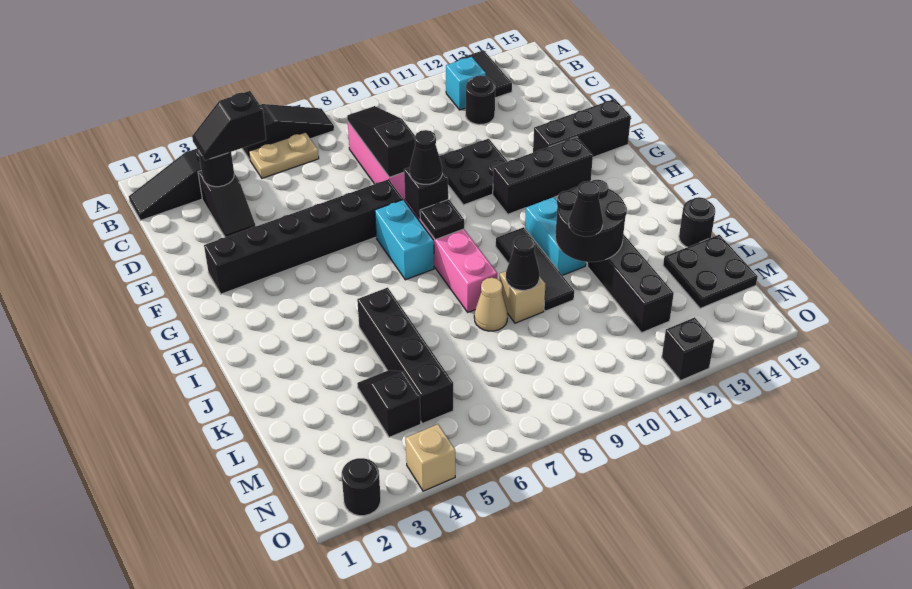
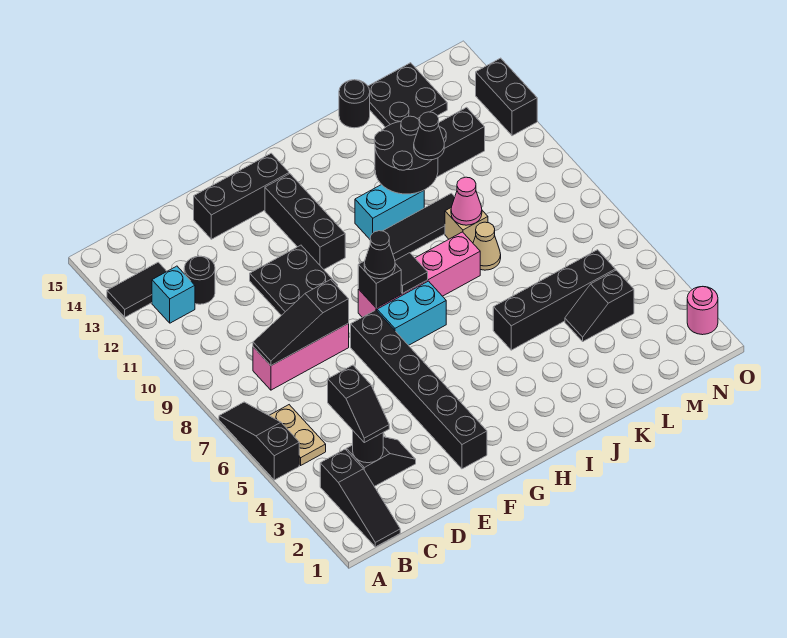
black brick F13:F15 level 1 -> black brick E14:G14 level 1
black plate H8 level 2 -> black tile H8 level 2
black cone K9 level 2 -> pink cone K9 level 2
black round brick O2 level 1 -> pink round brick O2 level 1
tan brick O4 level 1 -> none
black brick O12 level 1 -> black brick O12:O13 level 1

